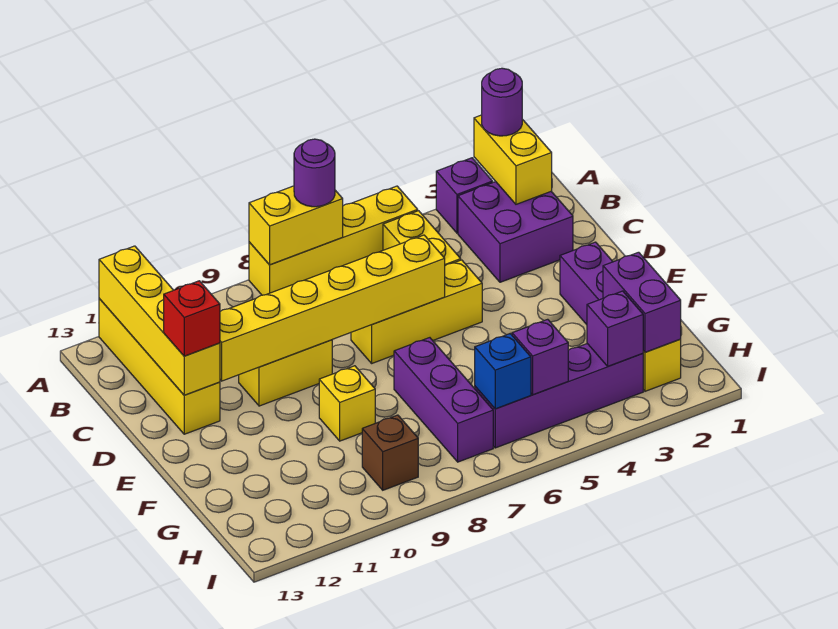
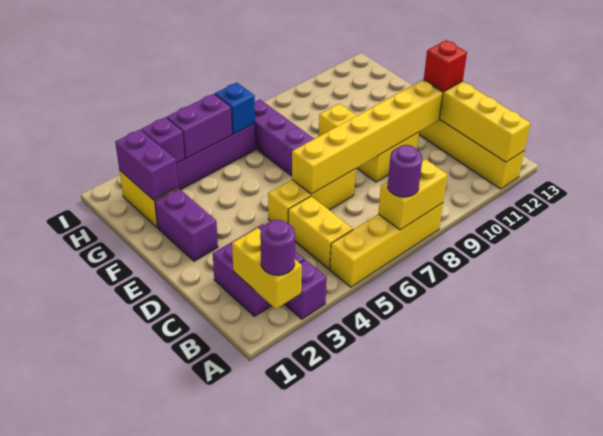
purple brick H5 level 2 -> purple brick H4:H5 level 2
brown brick H9 level 1 -> none

